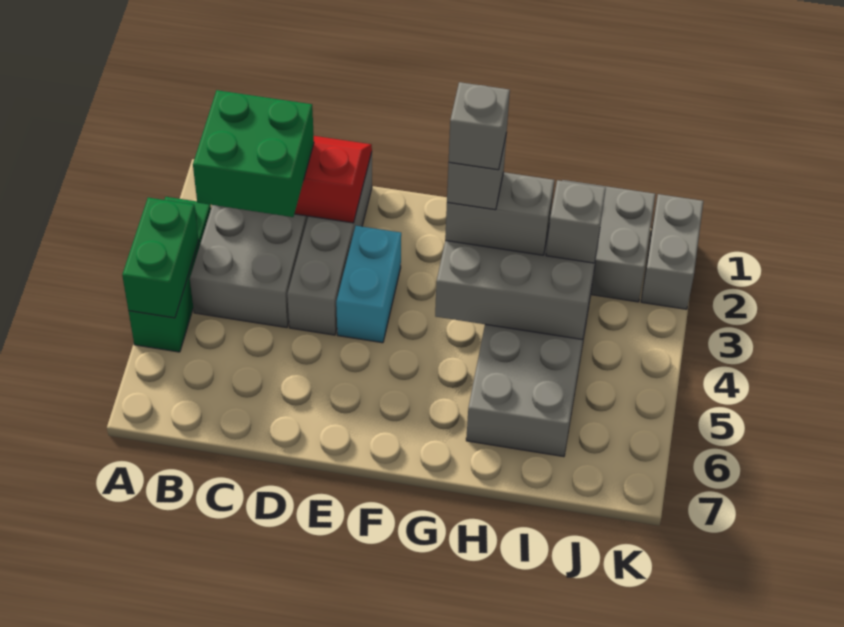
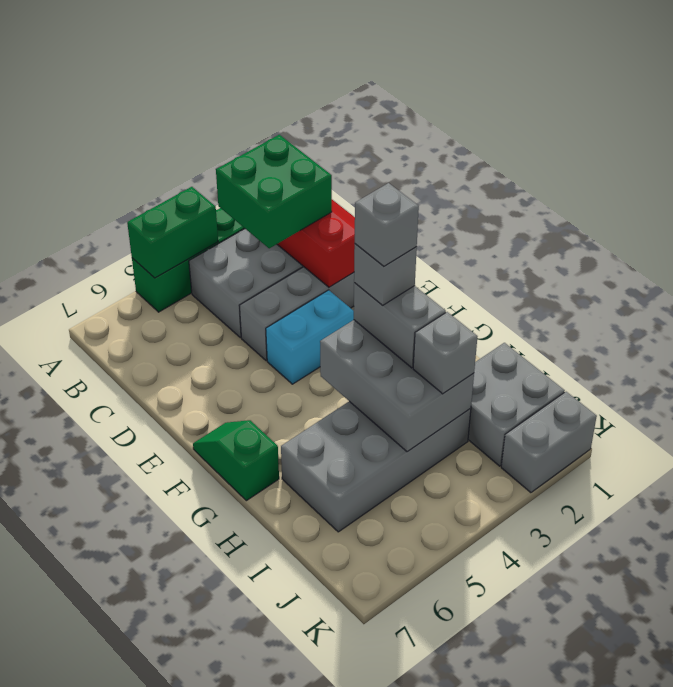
none -> green slope F7:G7 level 1 top G

